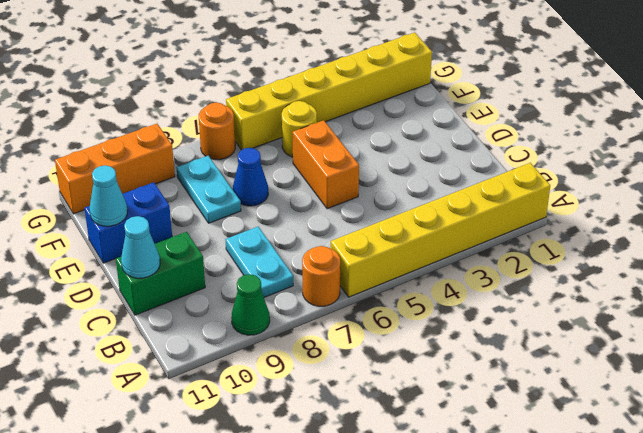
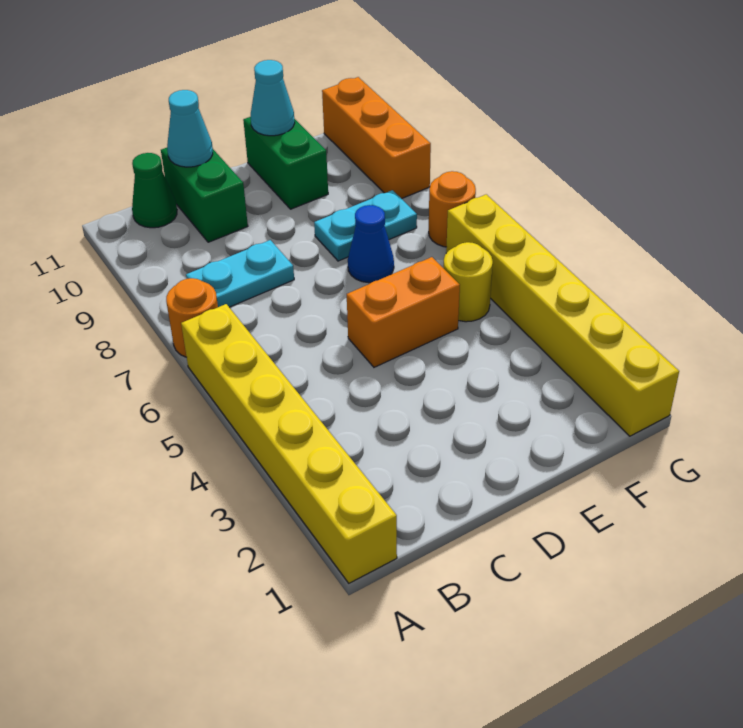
green cone A9 level 1 -> green cone B11 level 1
blue brick E10:E11 level 1 -> green brick E10:E11 level 1

